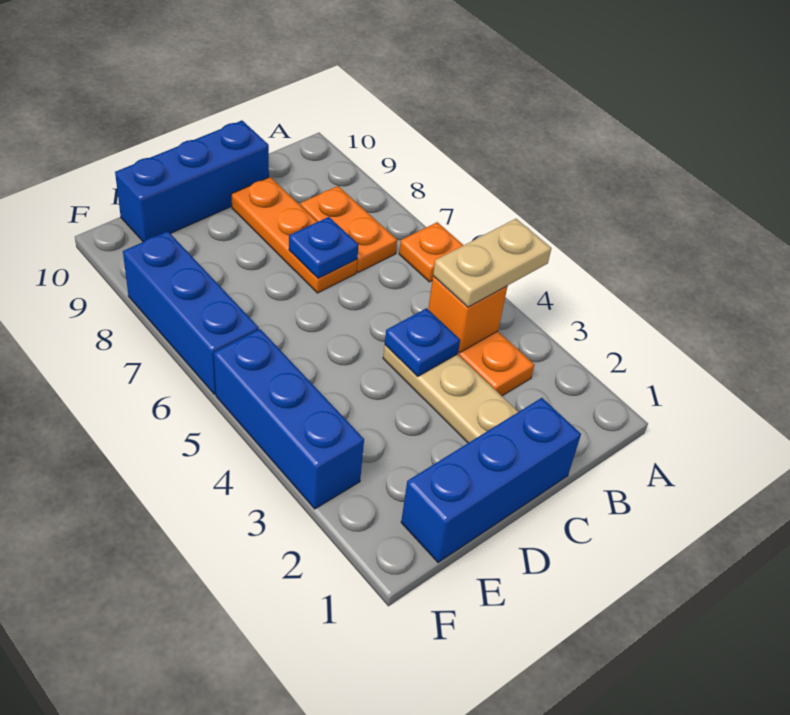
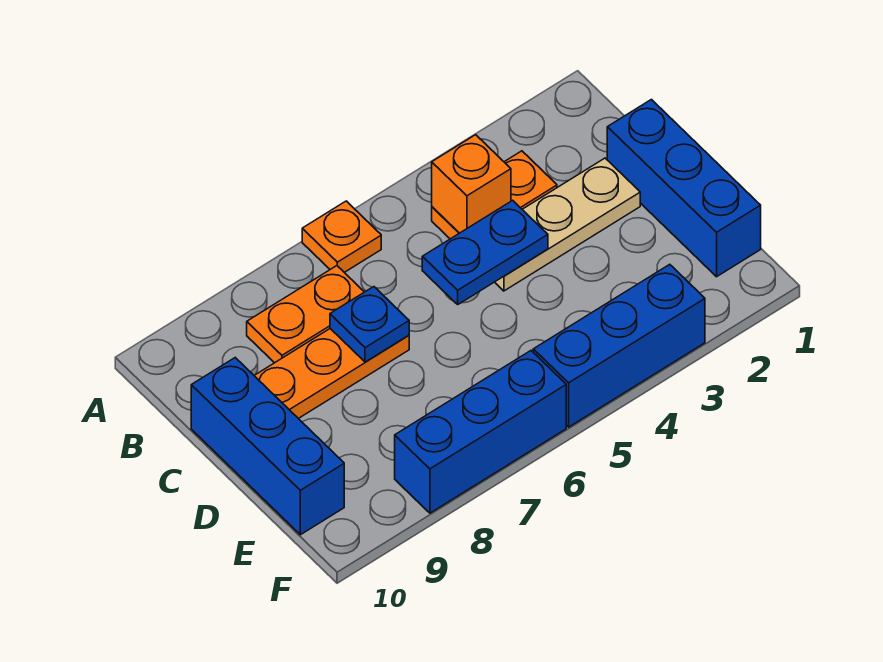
tan plate A4:B4 level 3 -> none
blue plate C4 level 2 -> blue plate C4:C5 level 2

